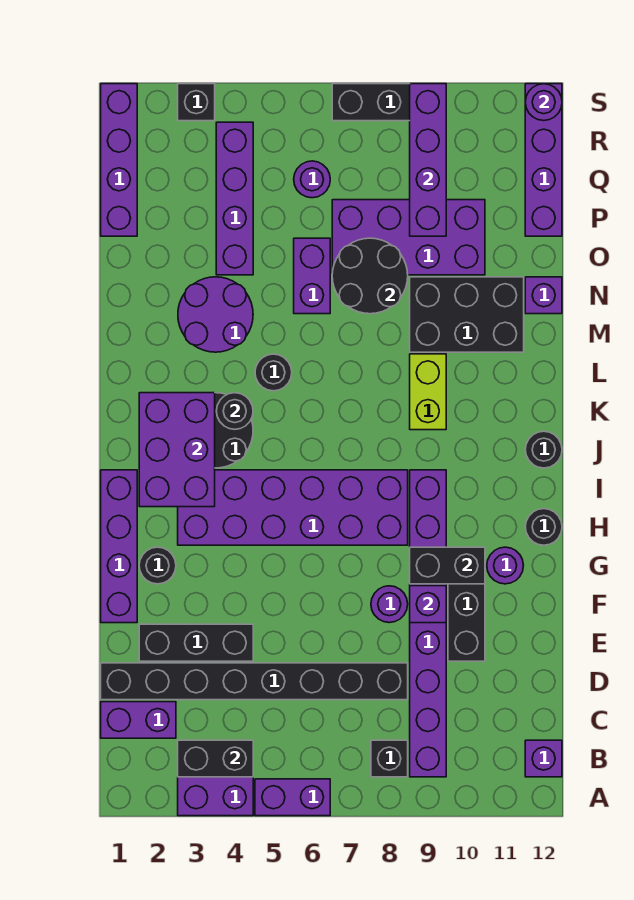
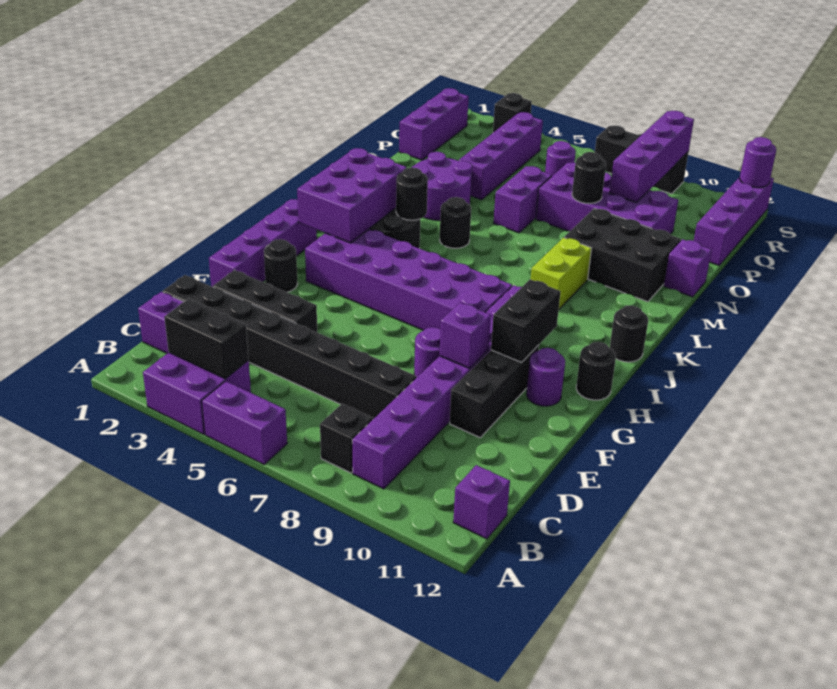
black brick G9:G10 level 2 -> black brick G10:H10 level 2
black round brick N7:O8 level 2 -> black round brick O8 level 2
purple brick P1:S1 level 1 -> purple brick P1:R1 level 1

